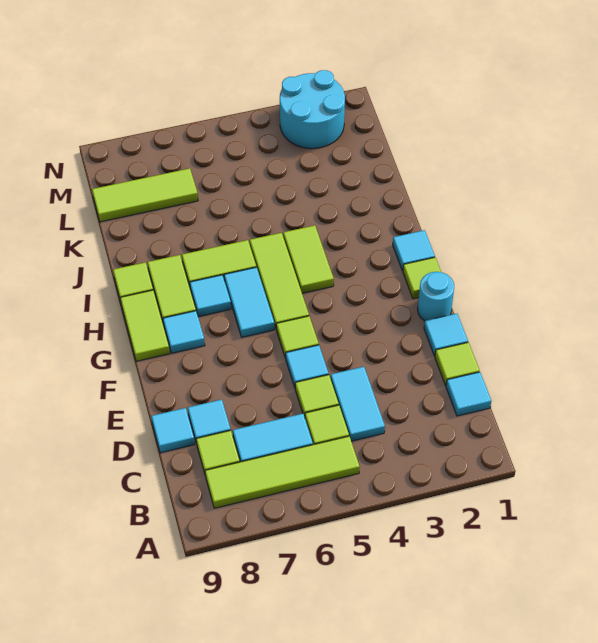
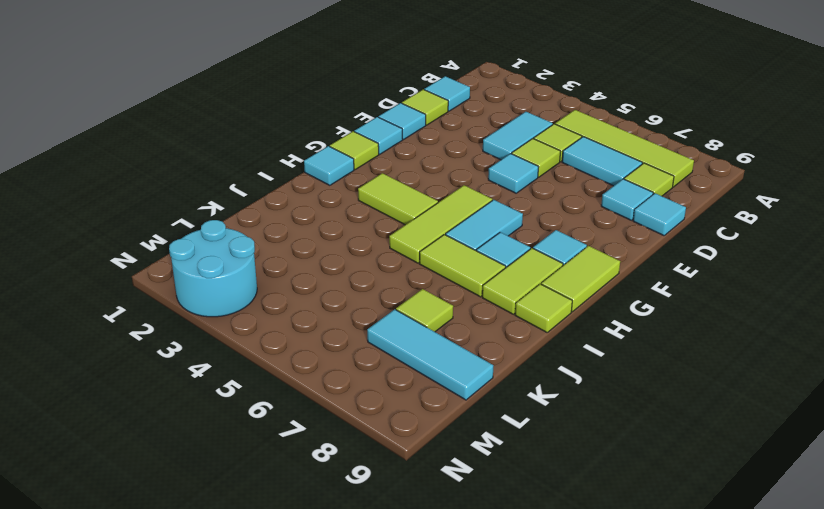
cyan round brick F1 level 1 -> cyan tile F1 level 1
lime tile F5 level 1 -> lime tile K7 level 1
lime tile H4:I4 level 1 -> lime tile H3:H4 level 1
lime tile L7:L9 level 1 -> cyan tile L7:L9 level 1

